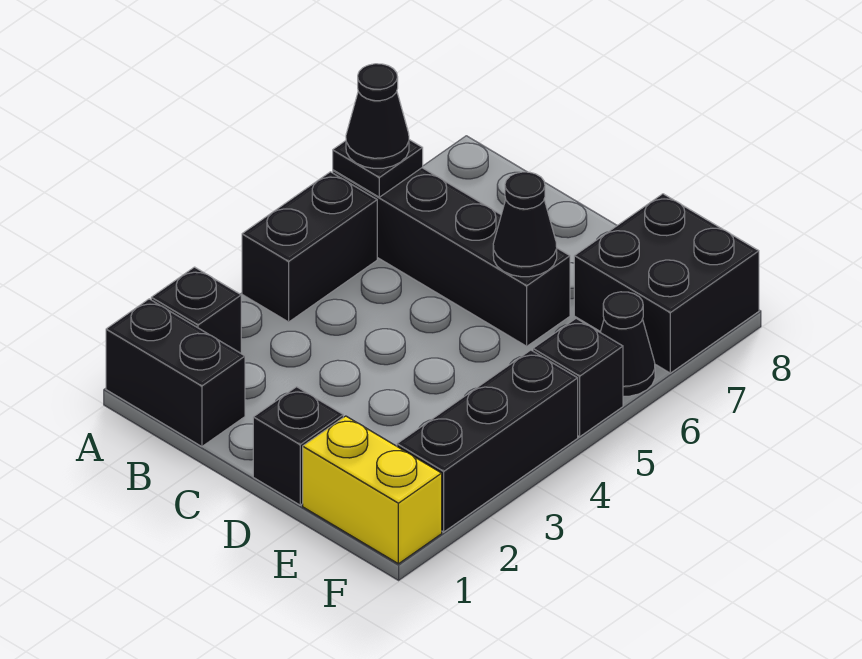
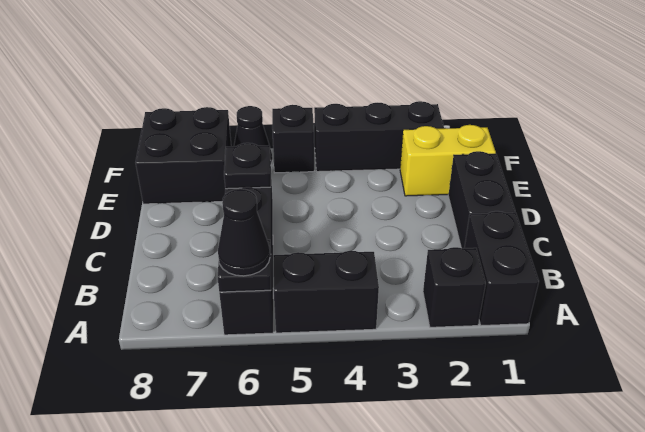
black brick D1 level 1 -> black brick C1:D1 level 1
black cone D6 level 2 -> black plate D6 level 2
yellow brick E1:F1 level 1 -> yellow brick E1:E2 level 1

